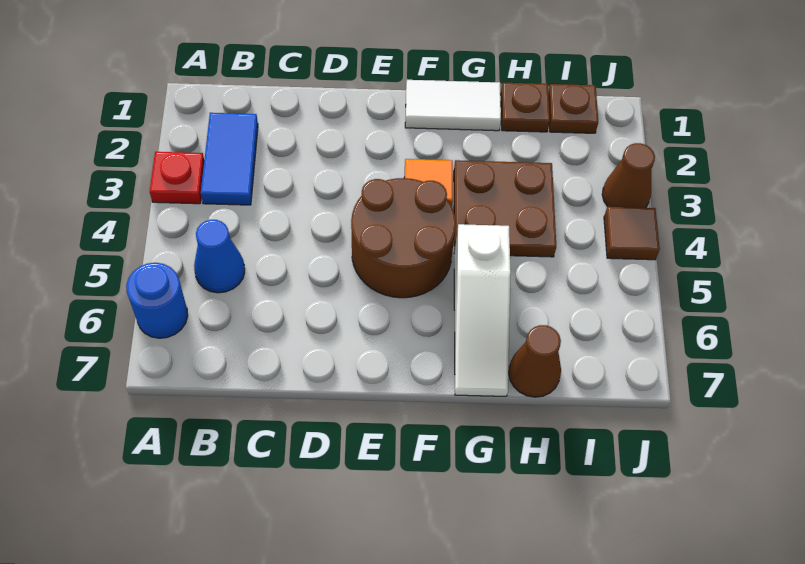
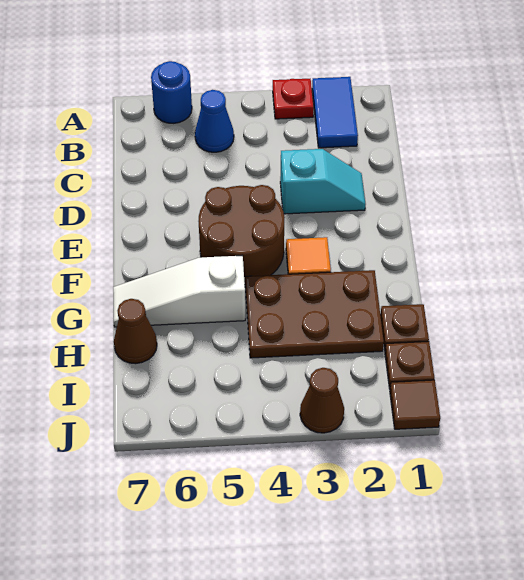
blue tile B2:B3 level 1 -> blue tile A2:B2 level 1
none -> cyan slope D2:D3 level 1 top 3
white tile F1:G1 level 1 -> none
brown plate G3:H4 level 1 -> brown plate G2:H4 level 1
brown tile J4 level 1 -> brown tile J1 level 1

